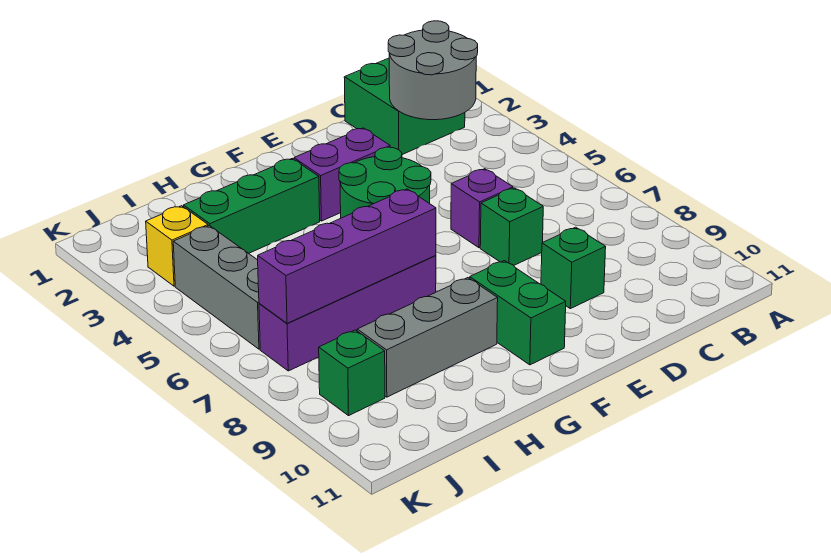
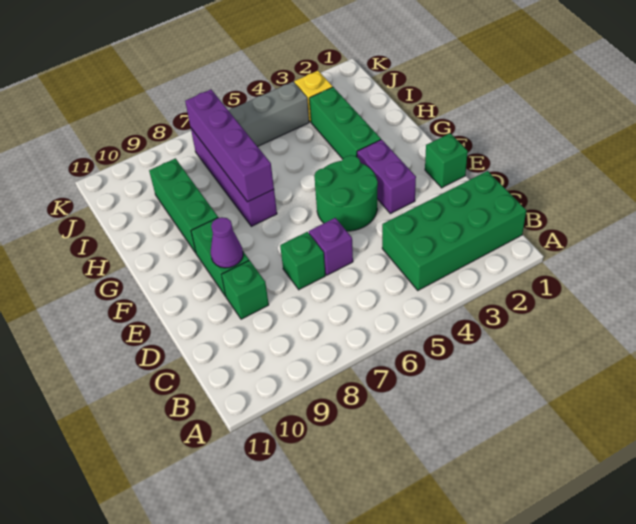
green brick B1:C2 level 1 -> green brick B1:C4 level 1
grey round brick B2:C3 level 2 -> none
none -> purple cone E9 level 2
green brick F9:F10 level 1 -> green brick E9:F9 level 1
grey brick G9:I9 level 1 -> green brick G9:I9 level 1
green brick J9 level 1 -> green brick E1 level 1

